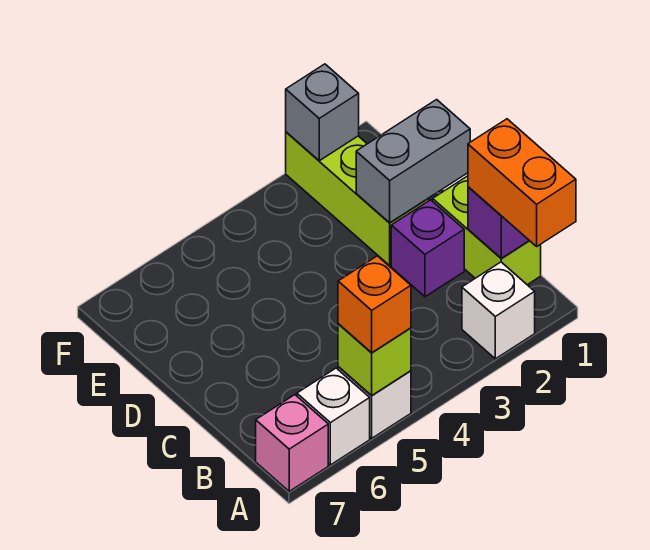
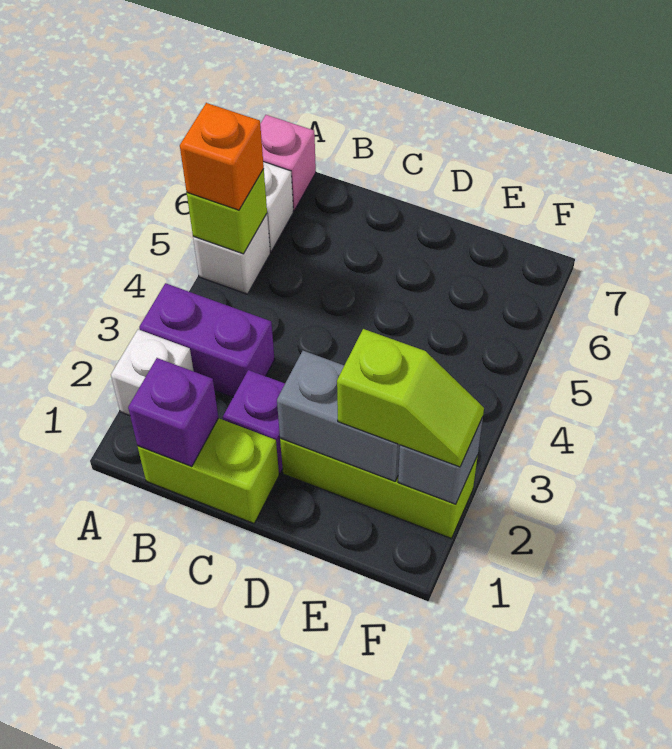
orange brick A1:B1 level 3 -> none
none -> purple brick A3:B3 level 1
grey brick D1:D2 level 2 -> grey brick D2:E2 level 2
none -> lime slope E2:F2 level 3 top E

